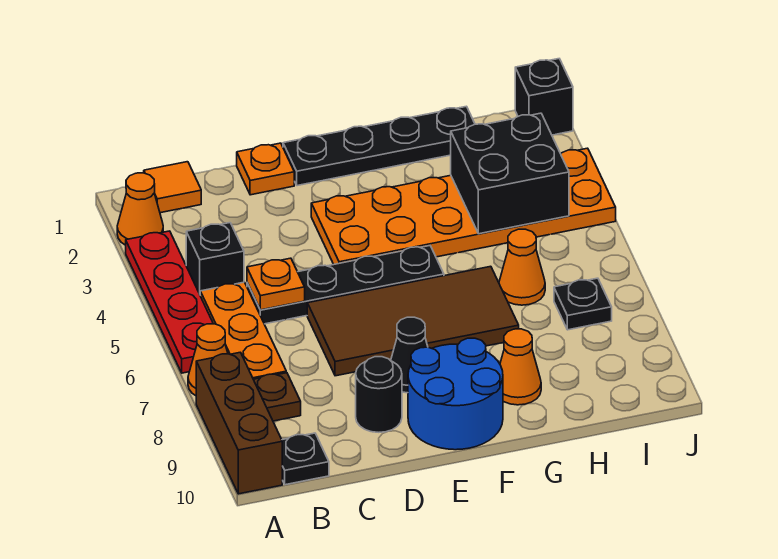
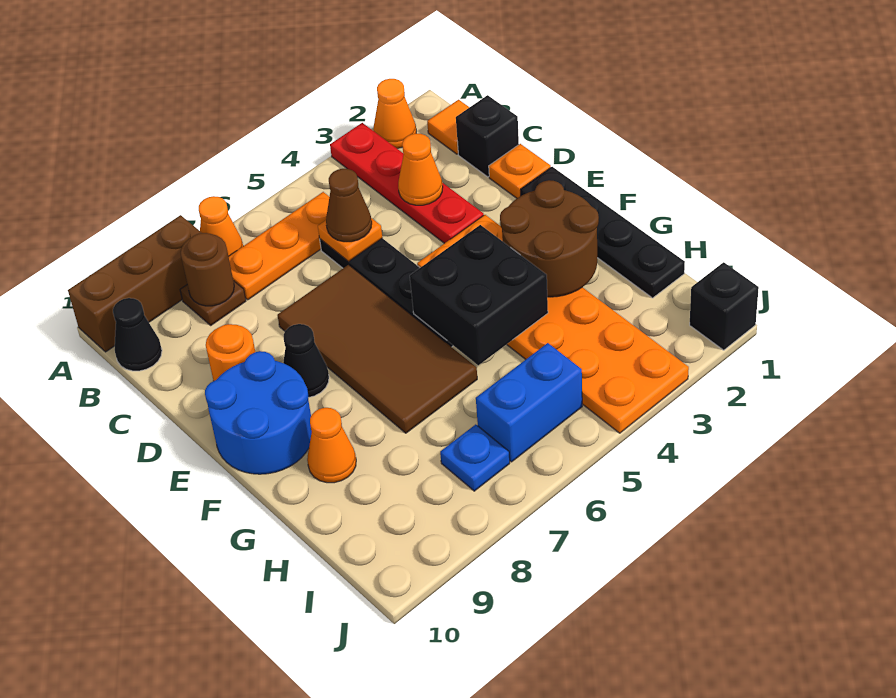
red plate A3:A6 level 1 -> red plate A3:D3 level 1
black brick B4 level 1 -> black brick C1 level 1
none -> brown round brick B8 level 2
black plate B10 level 1 -> black cone B10 level 1
none -> brown cone C5 level 3
black round brick D9 level 1 -> orange round brick D9 level 1
none -> brown round brick F2:G3 level 2
black brick H3:I4 level 2 -> black brick F4:G5 level 2
orange cone H6 level 1 -> orange cone C3 level 2
none -> blue brick I5:I6 level 1
black plate I7 level 1 -> blue plate I7 level 1

